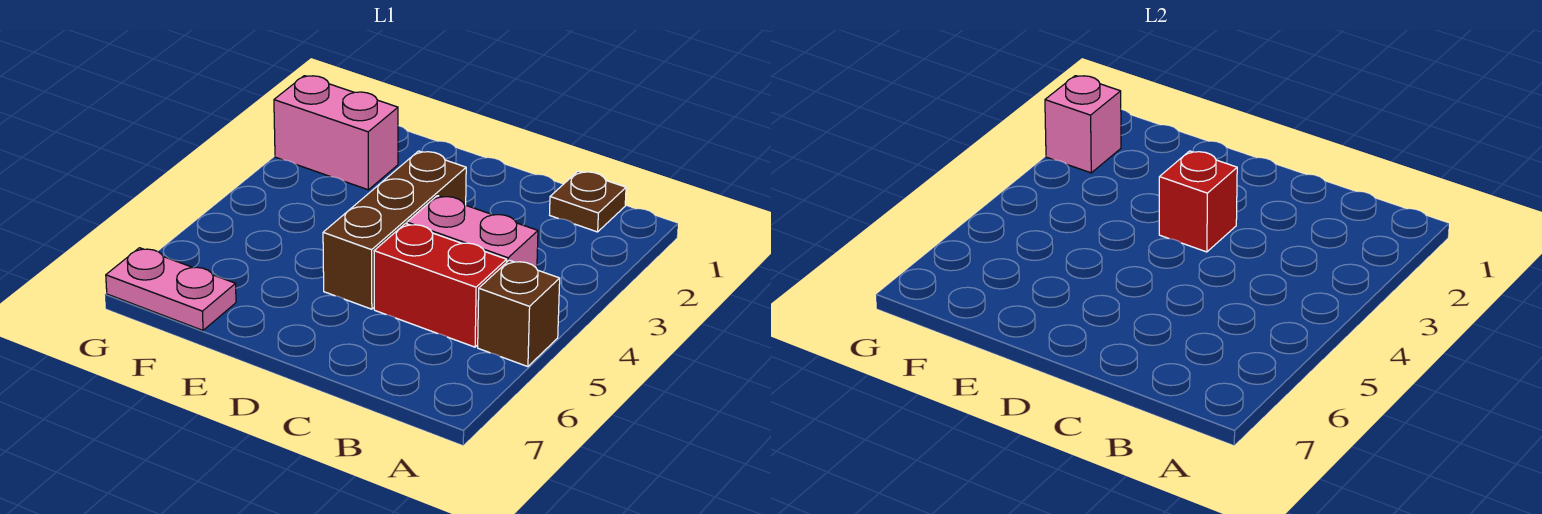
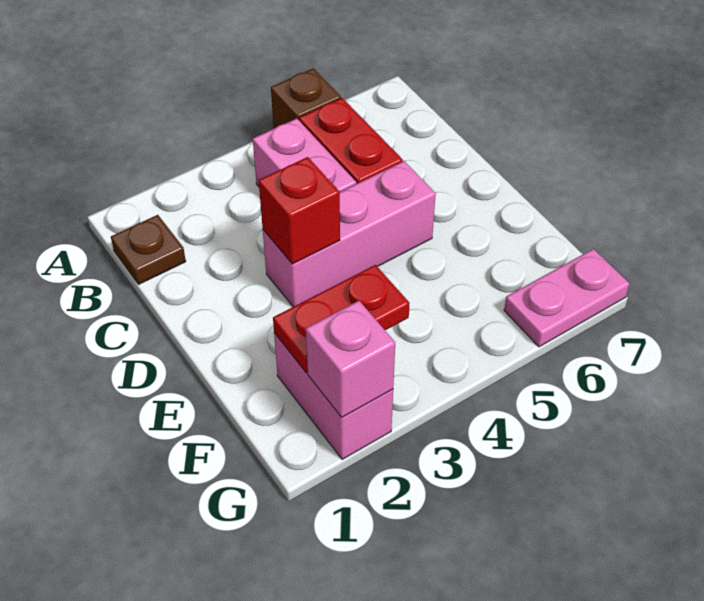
brown brick D3:D5 level 1 -> pink brick D3:D5 level 1
none -> red plate F2:F3 level 2
pink plate F7:G7 level 1 -> pink plate G6:G7 level 1

